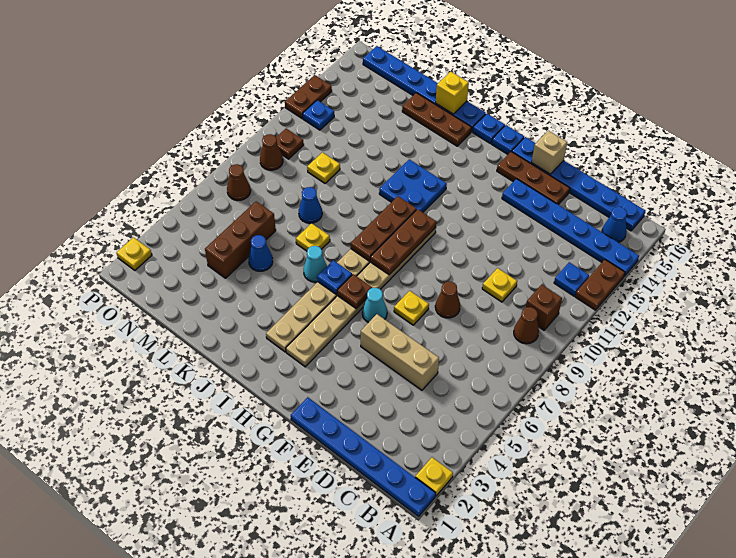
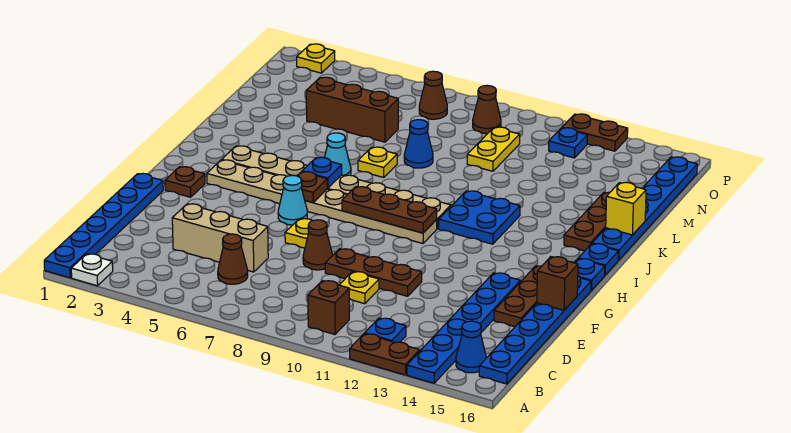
yellow plate A2 level 1 -> white plate A2 level 1
brown cone B9 level 1 -> brown cone C6 level 1
tan brick D5:F5 level 1 -> tan brick D4:D6 level 1
tan brick F16 level 2 -> brown brick F16 level 2
brown plate I8:I10 level 2 -> brown plate E9:E11 level 1
blue cone L5 level 1 -> none
yellow plate M10 level 1 -> yellow plate M10:N10 level 1
brown plate O10 level 1 -> brown plate G2 level 1

